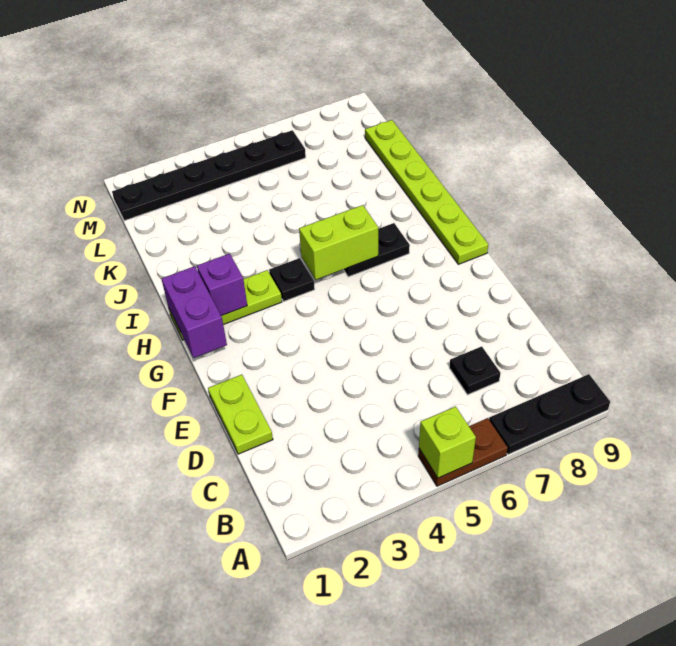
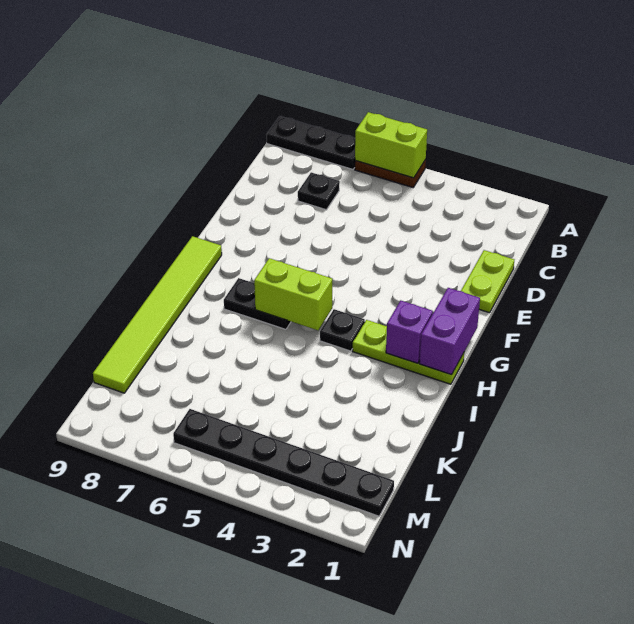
lime brick A5 level 2 -> lime brick A5:A6 level 2
lime plate G9:L9 level 1 -> lime tile G9:L9 level 1

